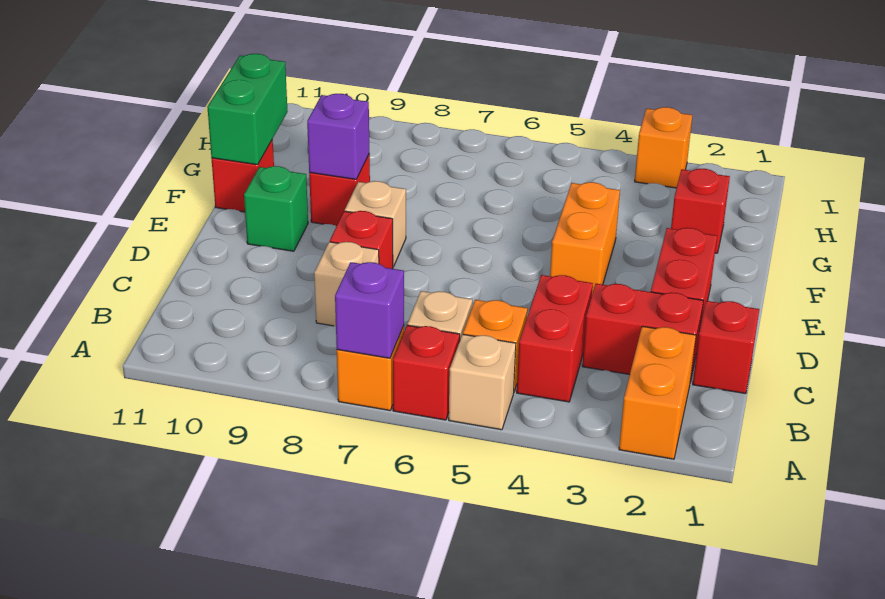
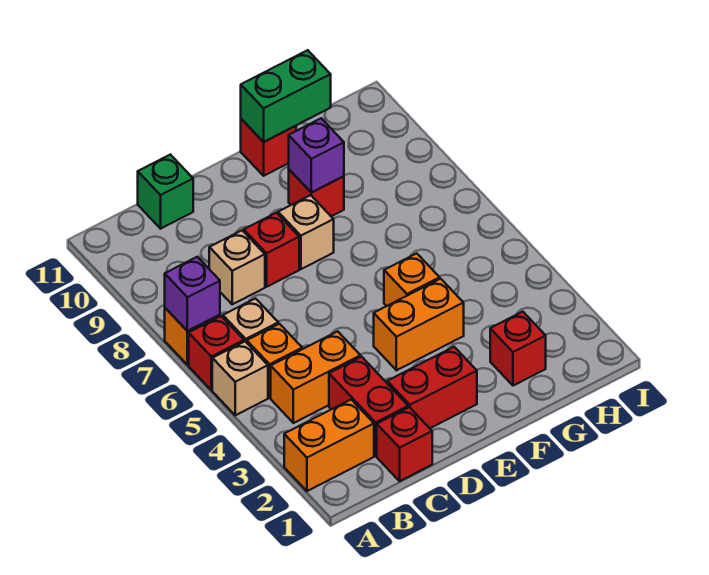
red brick B4:C4 level 1 -> orange brick B4:C4 level 1
green brick E10 level 1 -> green brick C11 level 1
orange brick I3 level 1 -> orange brick F5 level 1

